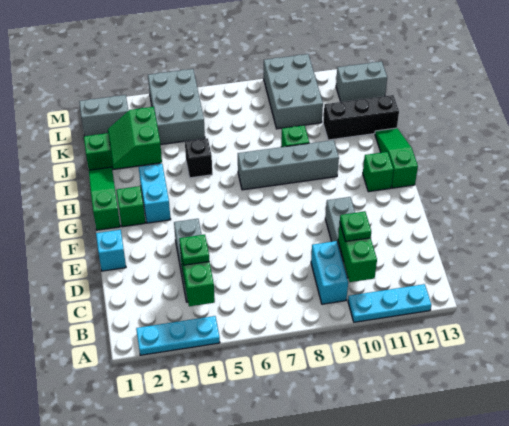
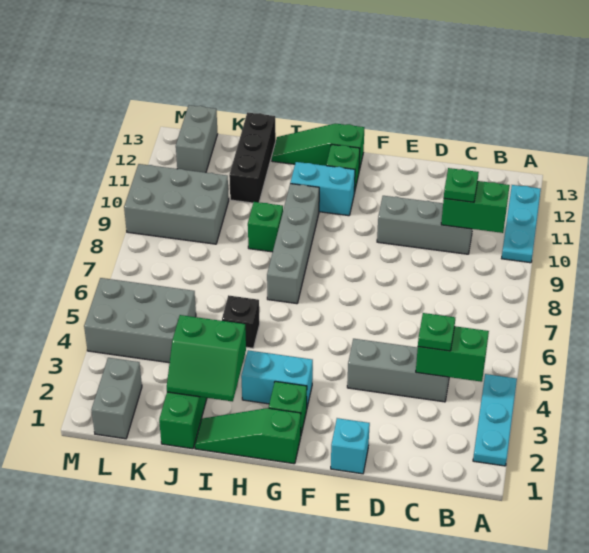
cyan brick B9:C9 level 1 -> cyan brick G11:H11 level 1

